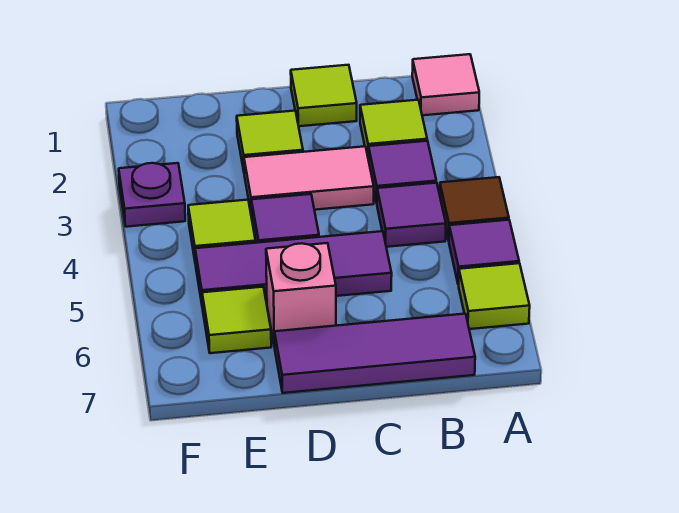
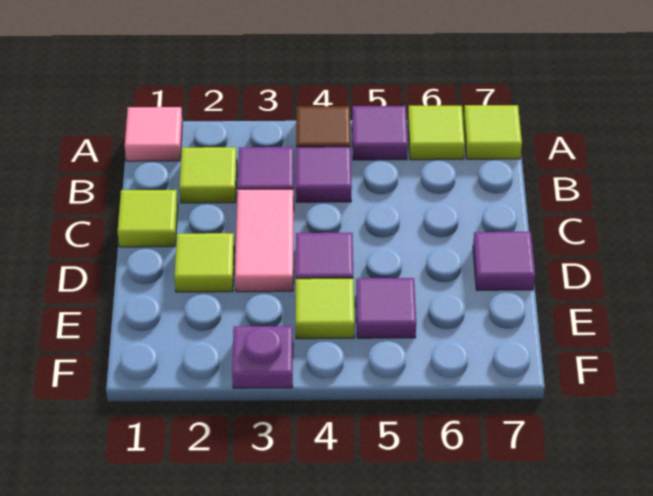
purple tile B7:D7 level 1 -> purple tile D7 level 1
purple tile C5:E5 level 1 -> purple tile E5 level 1
pink brick D6 level 1 -> none
lime tile E6 level 1 -> lime tile A7 level 1

